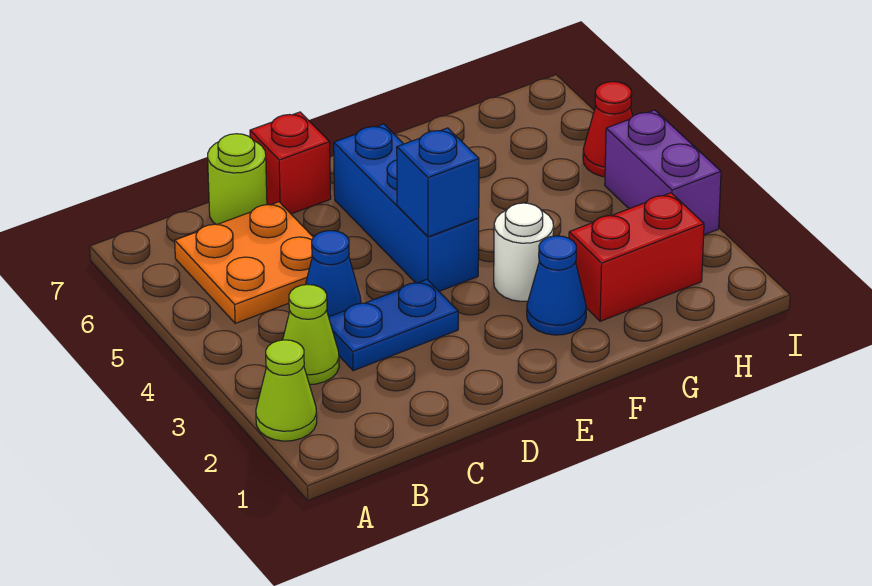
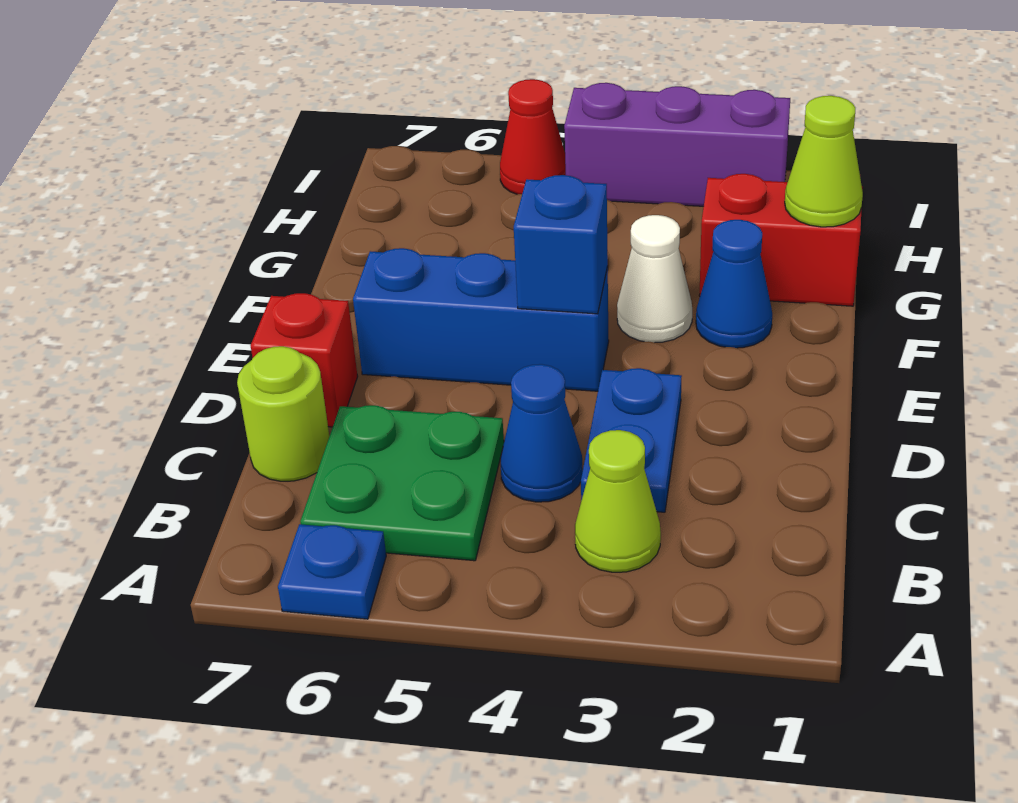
lime cone A2 level 1 -> lime cone G1 level 2
none -> blue plate A6 level 1
orange plate B5:C6 level 1 -> green plate B5:C6 level 1
white round brick F3 level 1 -> white cone F3 level 1
red brick G2:H2 level 1 -> red brick G1:G2 level 1
purple brick I3:I4 level 1 -> purple brick I2:I4 level 1

